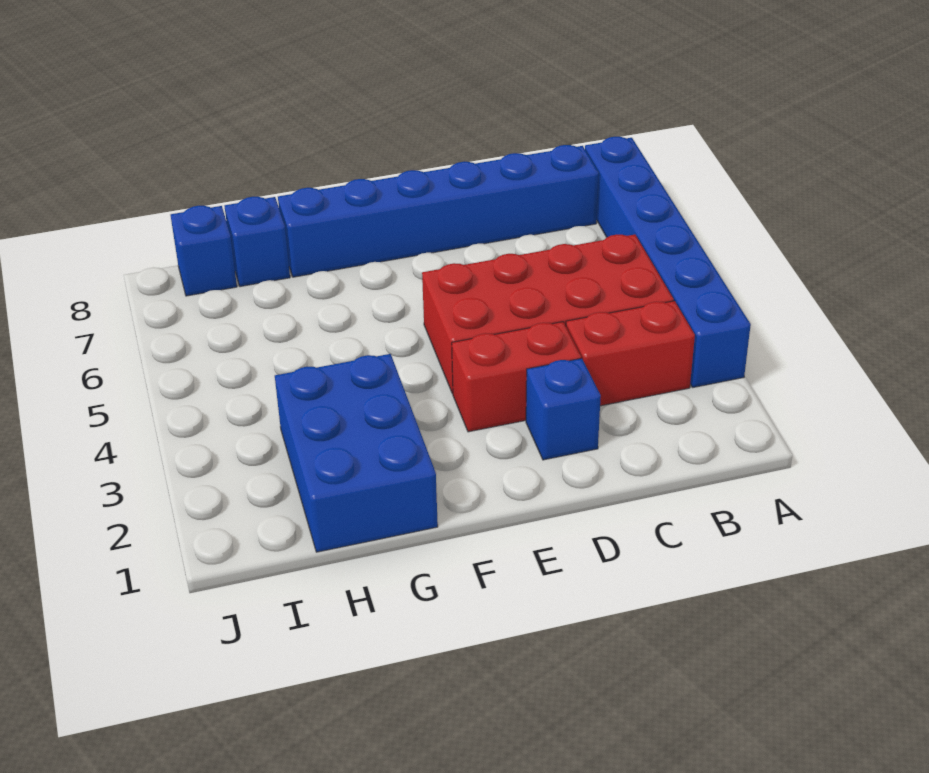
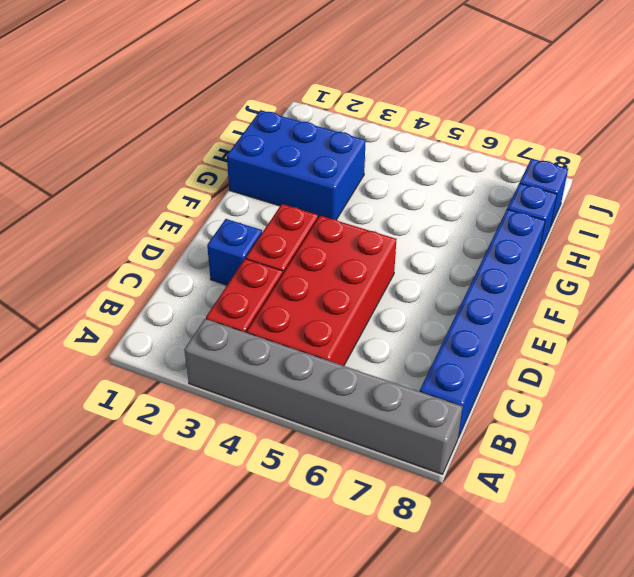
blue brick A3:A8 level 1 -> grey brick A3:A8 level 1

